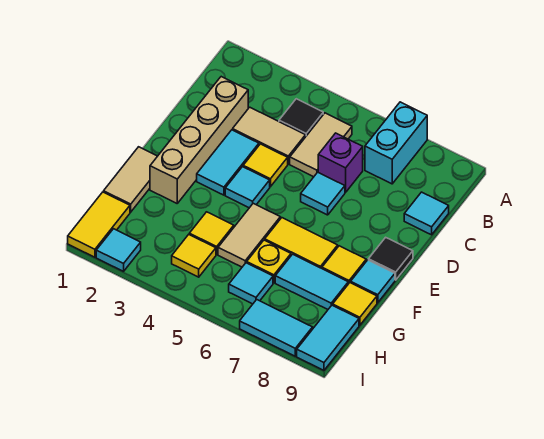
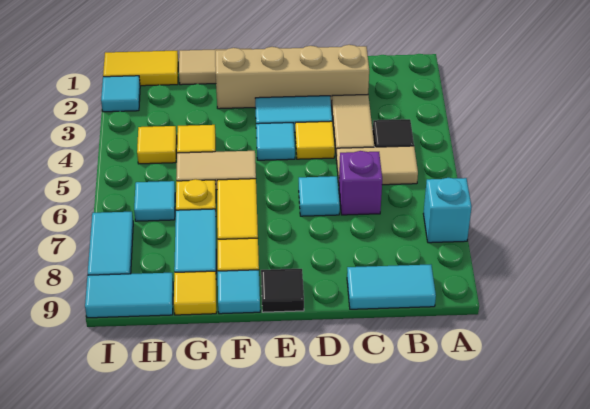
cyan brick A7:B7 level 1 -> cyan brick A7 level 1
cyan tile C9 level 1 -> cyan tile B9:C9 level 1

